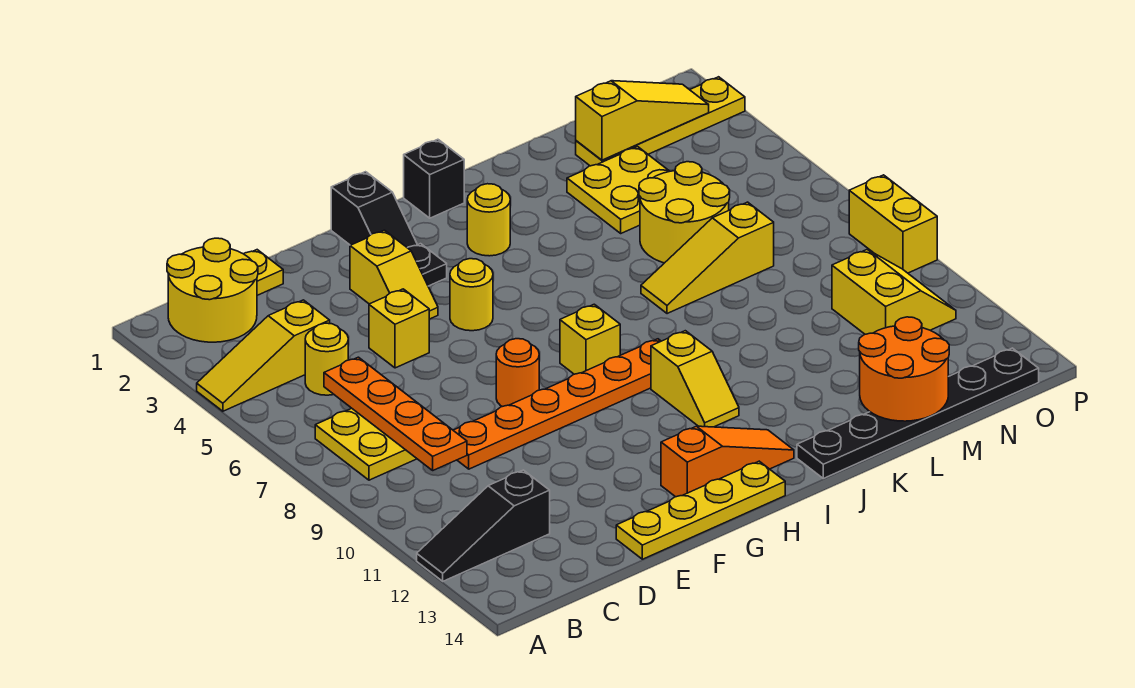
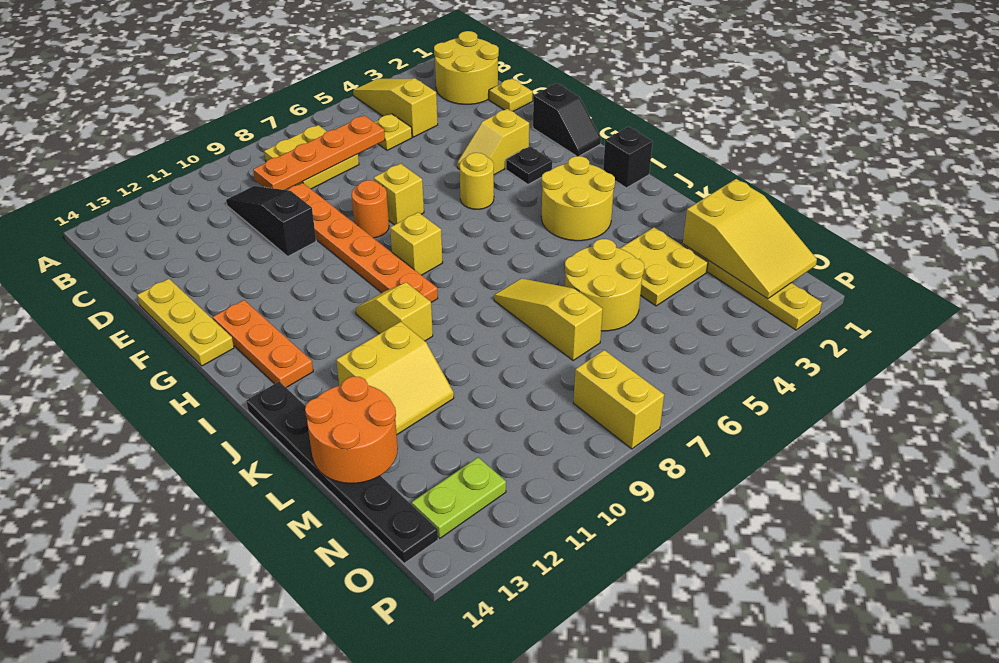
black slope A12:C12 level 1 top C -> black slope C10:E10 level 1 top E
yellow round brick C5 level 1 -> yellow plate C5 level 1
yellow brick E5 level 1 -> yellow brick F7 level 1
yellow plate E14:H14 level 1 -> yellow plate E14:G14 level 1
black slope G1:G2 level 1 top 1 -> black slope F1:G1 level 1 top F
orange slope G13:I13 level 1 top G -> orange plate G13:I13 level 1
yellow round brick I3 level 1 -> yellow round brick I3:J4 level 1
yellow slope I10:I11 level 1 top 10 -> yellow slope I10:J10 level 1 top J
yellow slope M2:O2 level 2 top M -> yellow slope M1:O2 level 2 top M
yellow slope N10:O11 level 1 top N -> yellow slope K11:L12 level 1 top K
none -> lime plate O12:O13 level 1
yellow brick P8:P9 level 1 -> yellow brick O8:P8 level 1

